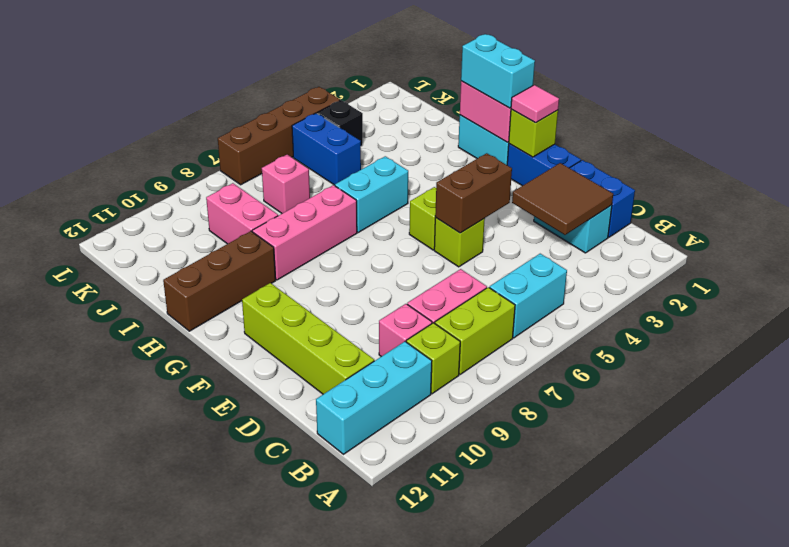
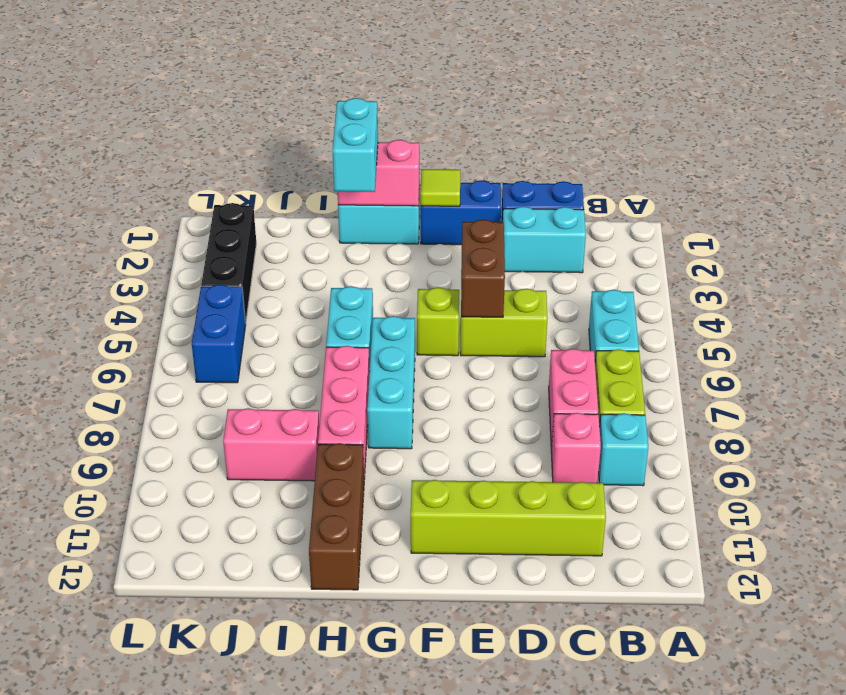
lime brick B9 level 1 -> cyan brick B9 level 1
cyan brick B10:B12 level 1 -> cyan brick G6:G8 level 1
brown tile C2:D3 level 2 -> none
lime brick E5 level 1 -> lime brick D5:E5 level 1
lime brick F1 level 2 -> lime tile F1 level 2
pink tile F1 level 3 -> none
cyan brick G1:H1 level 3 -> cyan brick H1:H2 level 3
blue brick J5:K5 level 1 -> blue brick K5:K6 level 1
pink brick J7 level 1 -> none
black brick K4 level 1 -> black brick K2:K4 level 1
brown brick L4:L7 level 1 -> none

